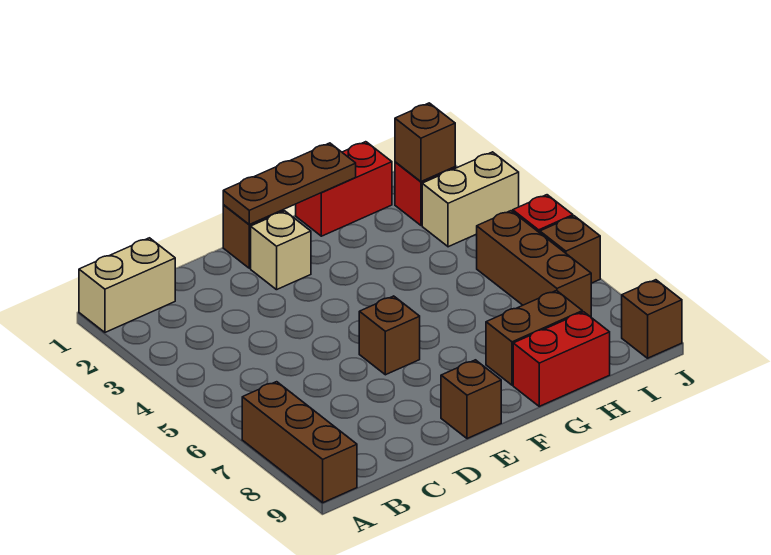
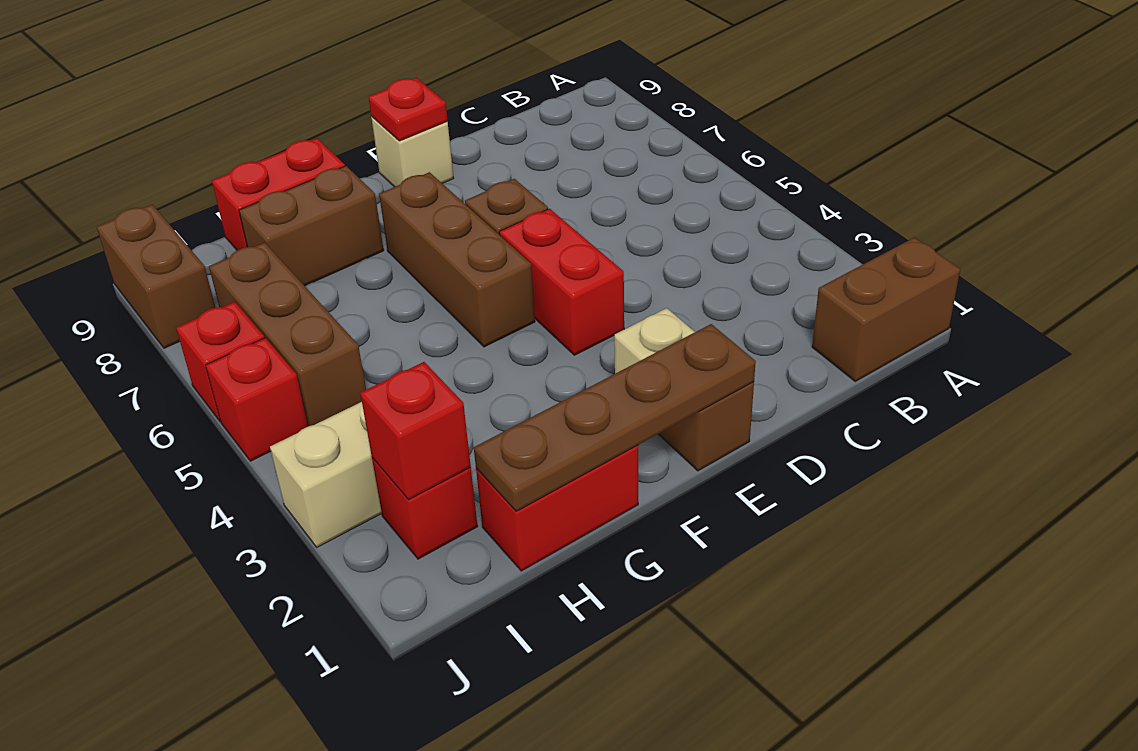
tan brick A1:B1 level 1 -> brown brick A1:B1 level 1
brown brick A7:A9 level 1 -> brown brick F5:F7 level 1
brown plate E1:G1 level 2 -> brown plate E1:H1 level 2
none -> red brick E4:E5 level 1
brown brick E9 level 1 -> tan brick E9 level 1
none -> red plate E9 level 2
brown brick I2 level 2 -> red brick I2 level 2
brown brick J6 level 1 -> red brick J6 level 1
brown brick J9 level 1 -> brown brick J8:J9 level 1

